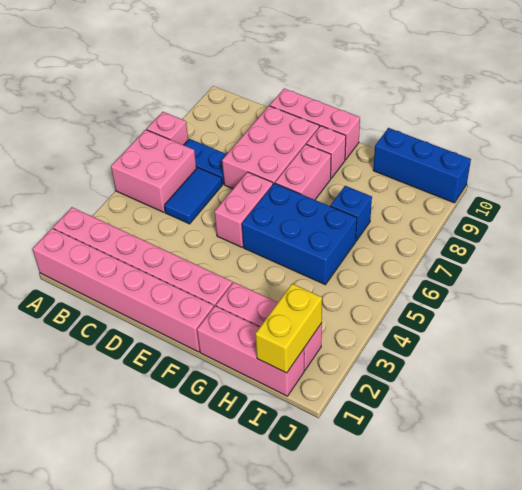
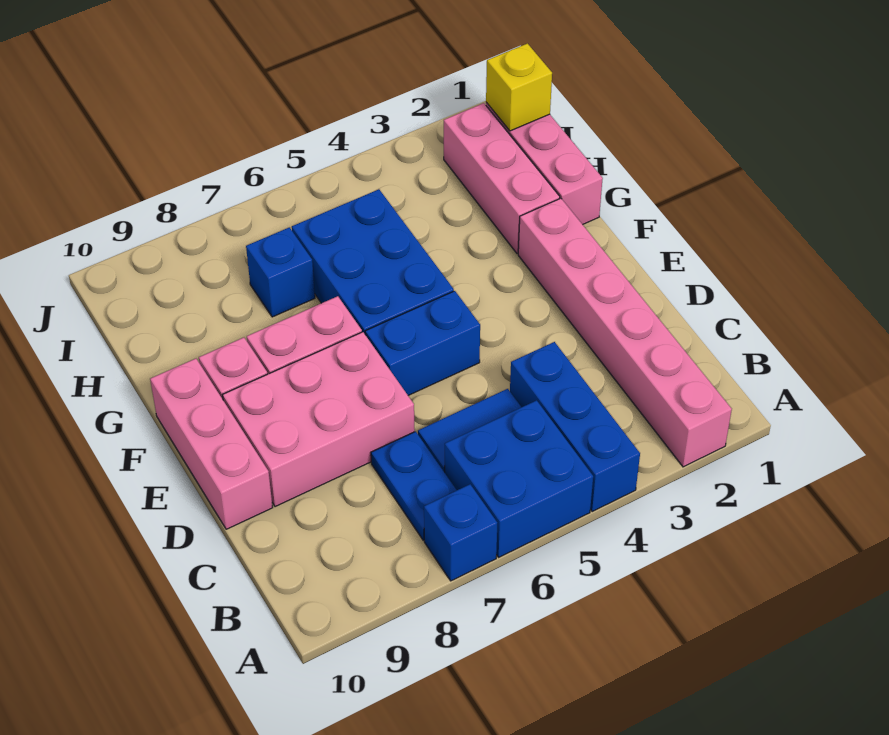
pink brick A1:F1 level 1 -> none
pink brick A5:B6 level 1 -> blue brick A5:B6 level 1
pink brick A7 level 1 -> blue brick A7 level 1
pink brick E5:E6 level 1 -> blue brick E5:E6 level 1
blue brick H10:J10 level 1 -> blue brick A4:C4 level 1
yellow brick I1:I2 level 2 -> yellow brick I1 level 2

